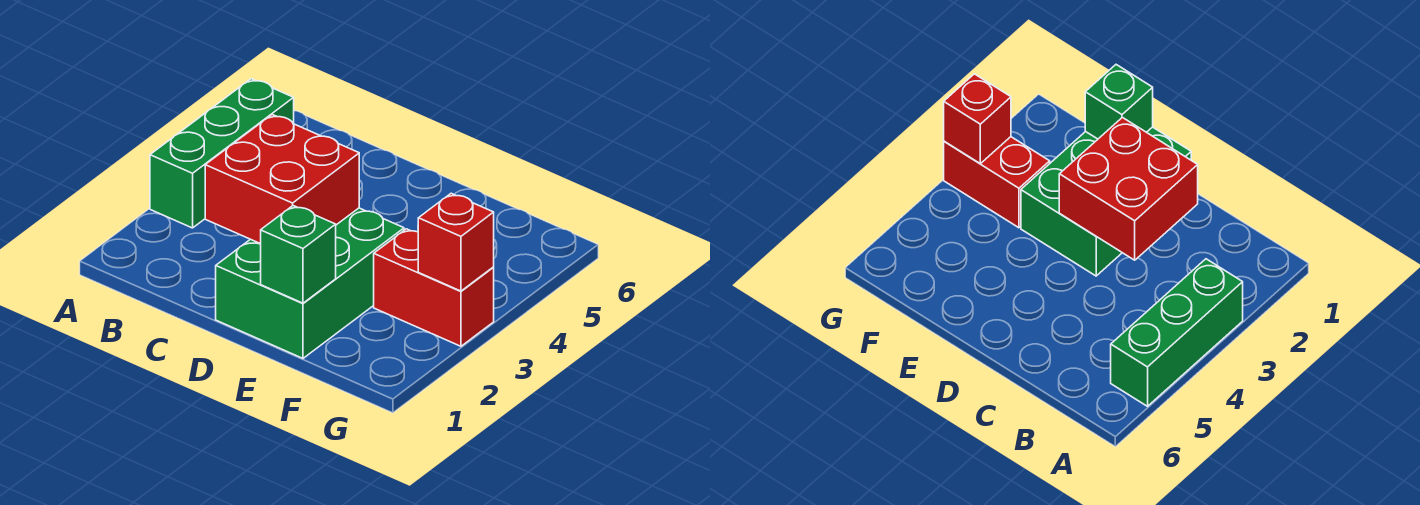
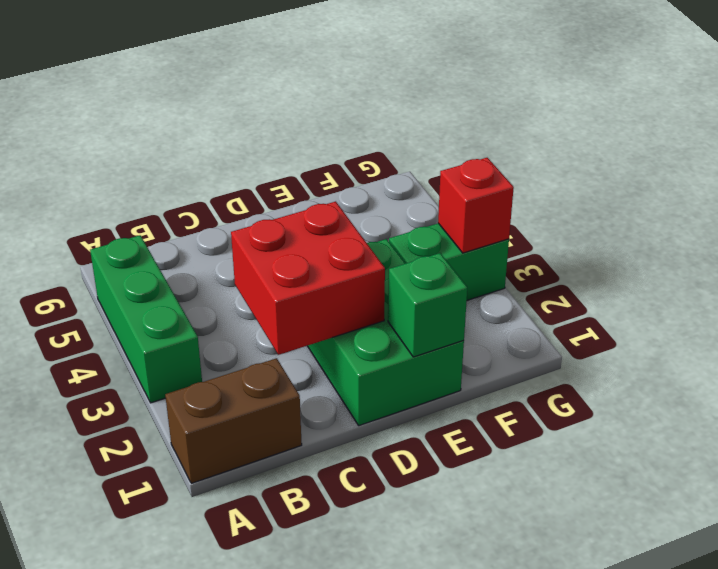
none -> brown brick A1:B1 level 1
red brick F3:G3 level 1 -> green brick F3:G3 level 1

